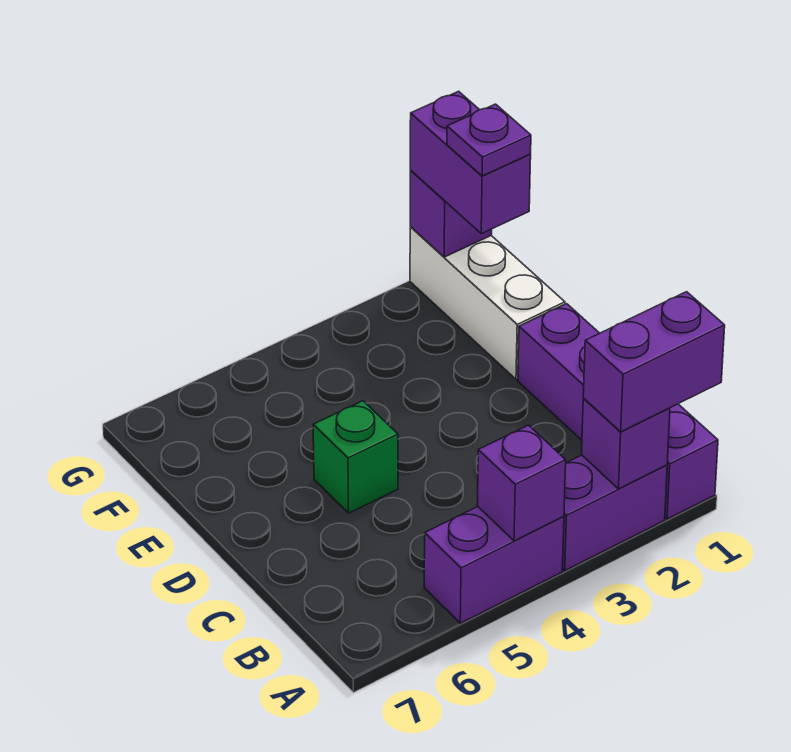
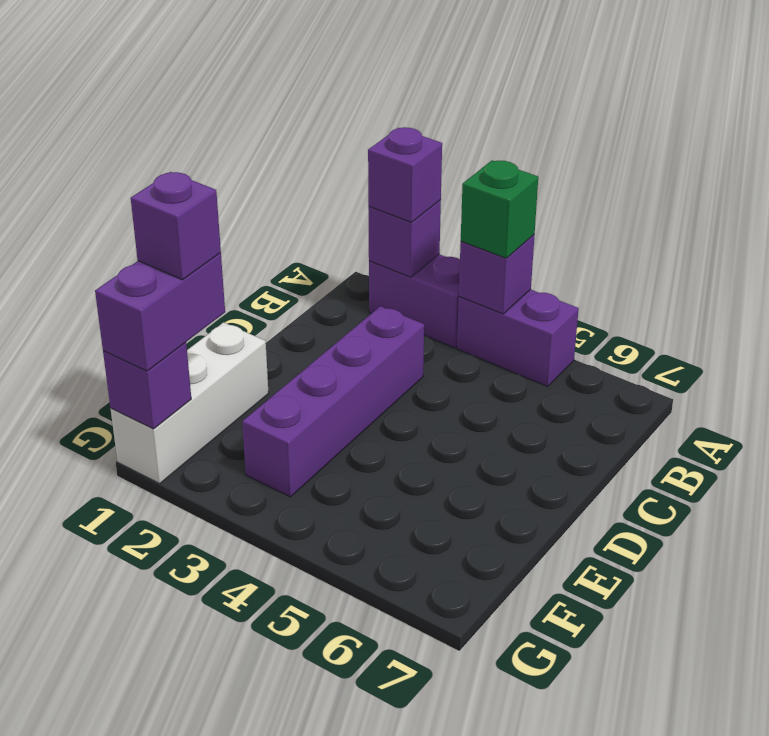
purple brick A1:D1 level 1 -> purple brick C3:F3 level 1
purple brick A1:A2 level 3 -> purple brick A2 level 3
green brick D5 level 1 -> green brick A4 level 3
purple plate F1 level 4 -> purple brick F1 level 4

